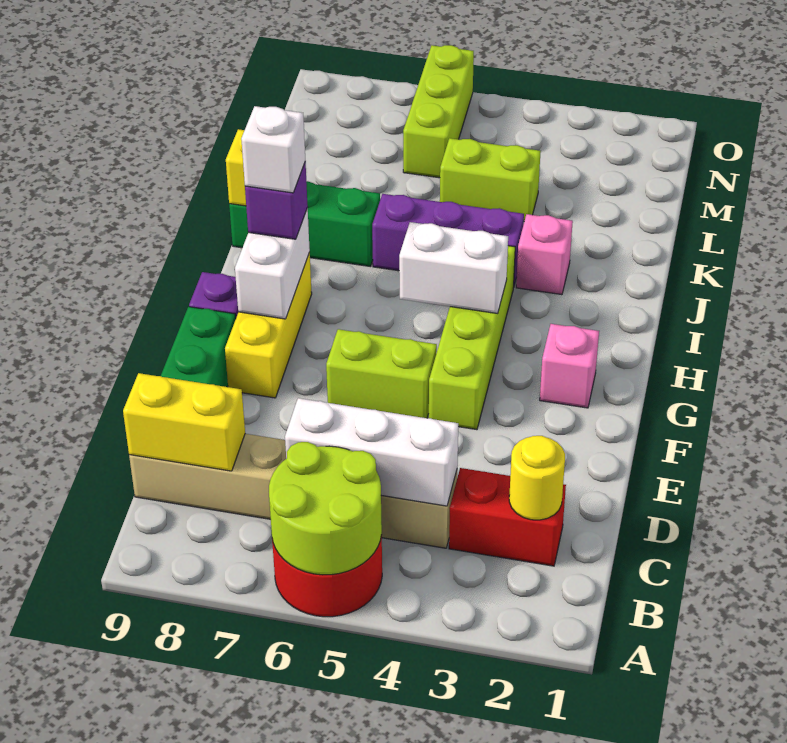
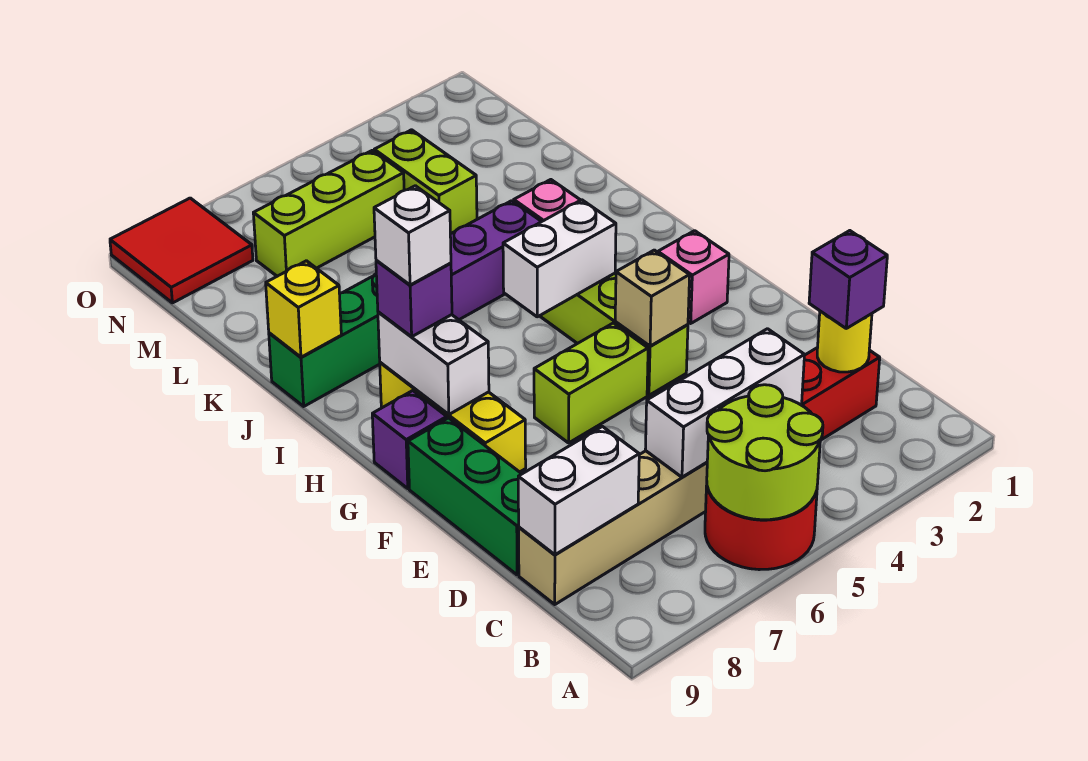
none -> purple brick C2 level 3
yellow brick C8:C9 level 2 -> white brick C8:C9 level 2
none -> tan brick F4 level 2
lime brick L4:L5 level 1 -> lime brick L4:M4 level 1
lime brick M6:O6 level 1 -> lime brick M5:M7 level 1
none -> red tile N8:O9 level 1

